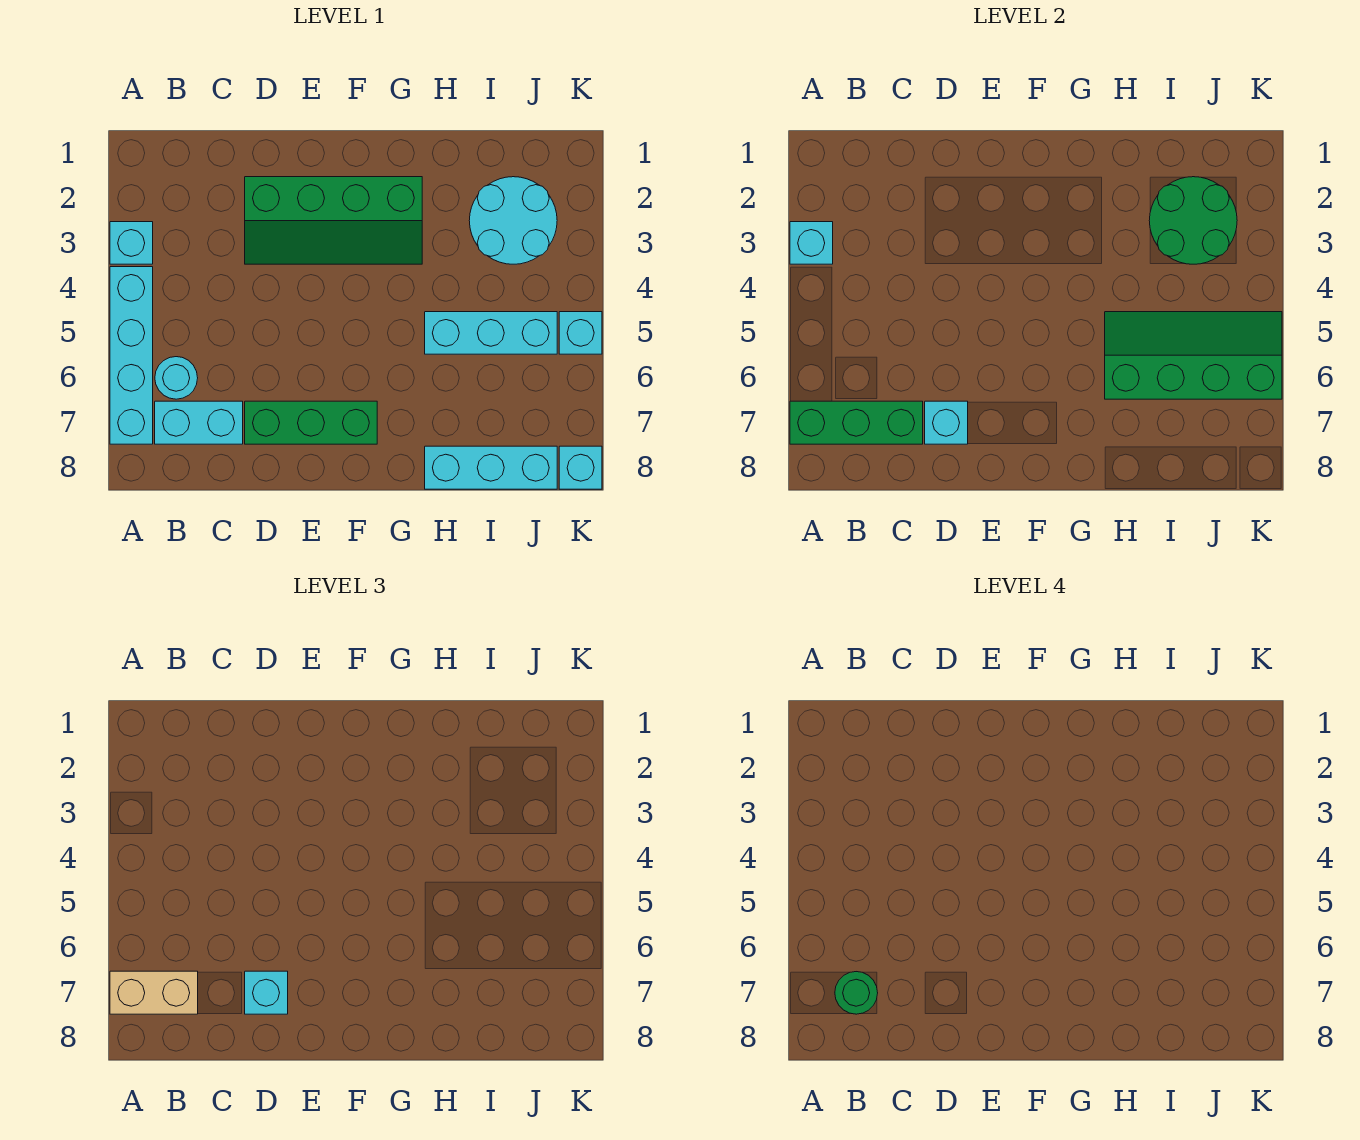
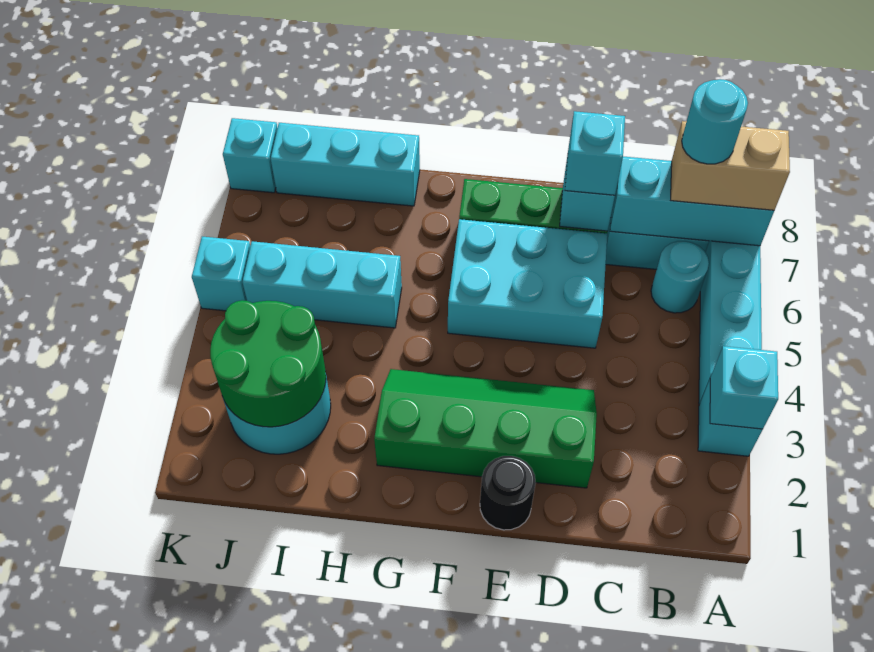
green brick A7:C7 level 2 -> cyan brick A7:C7 level 2
green round brick B7 level 4 -> cyan round brick B7 level 4
none -> cyan brick D5:F6 level 1
none -> black round brick E1 level 1
green slope H5:K6 level 2 top 6 -> none

